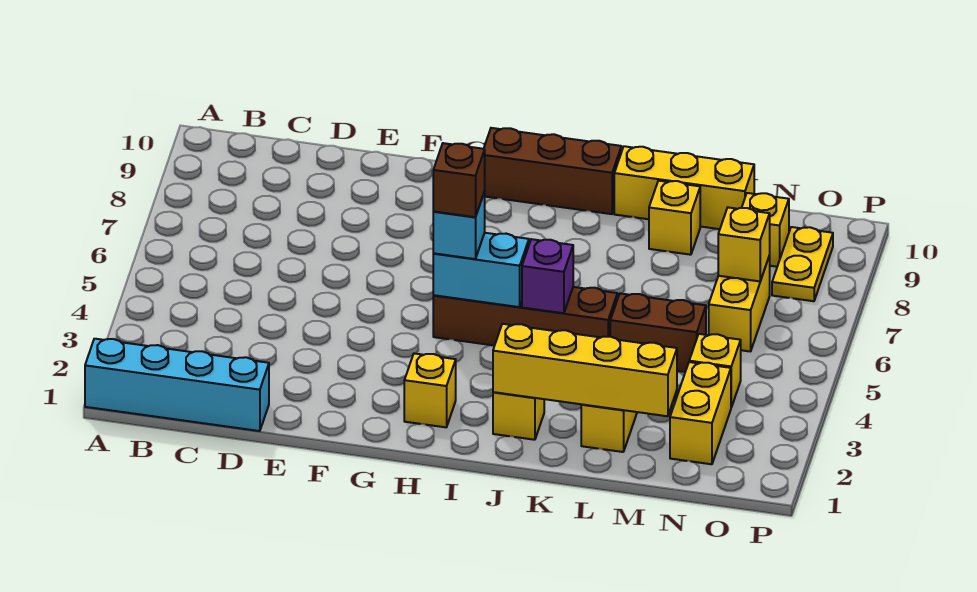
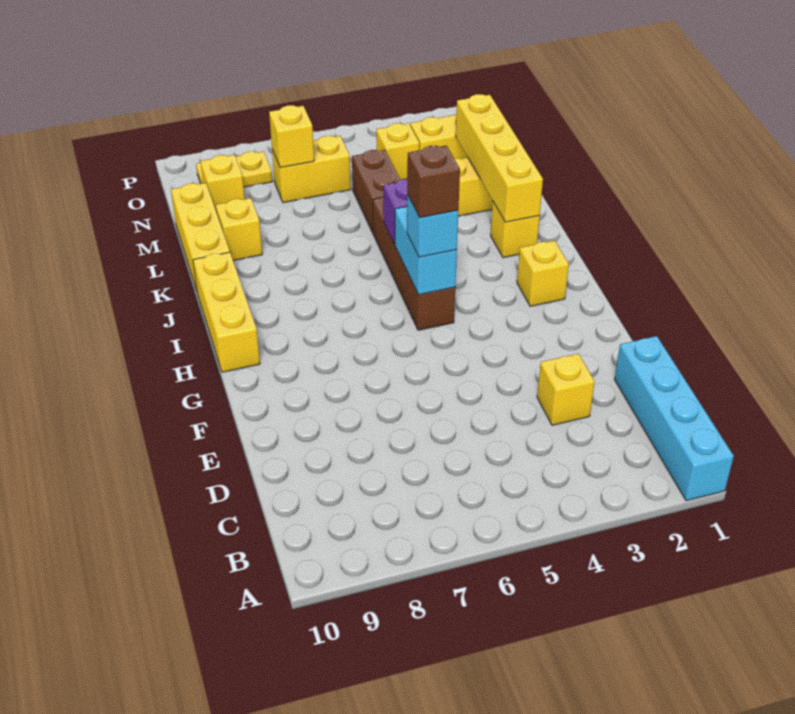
none -> yellow brick D3 level 1
brown brick H10:J10 level 1 -> yellow brick H10:J10 level 1

